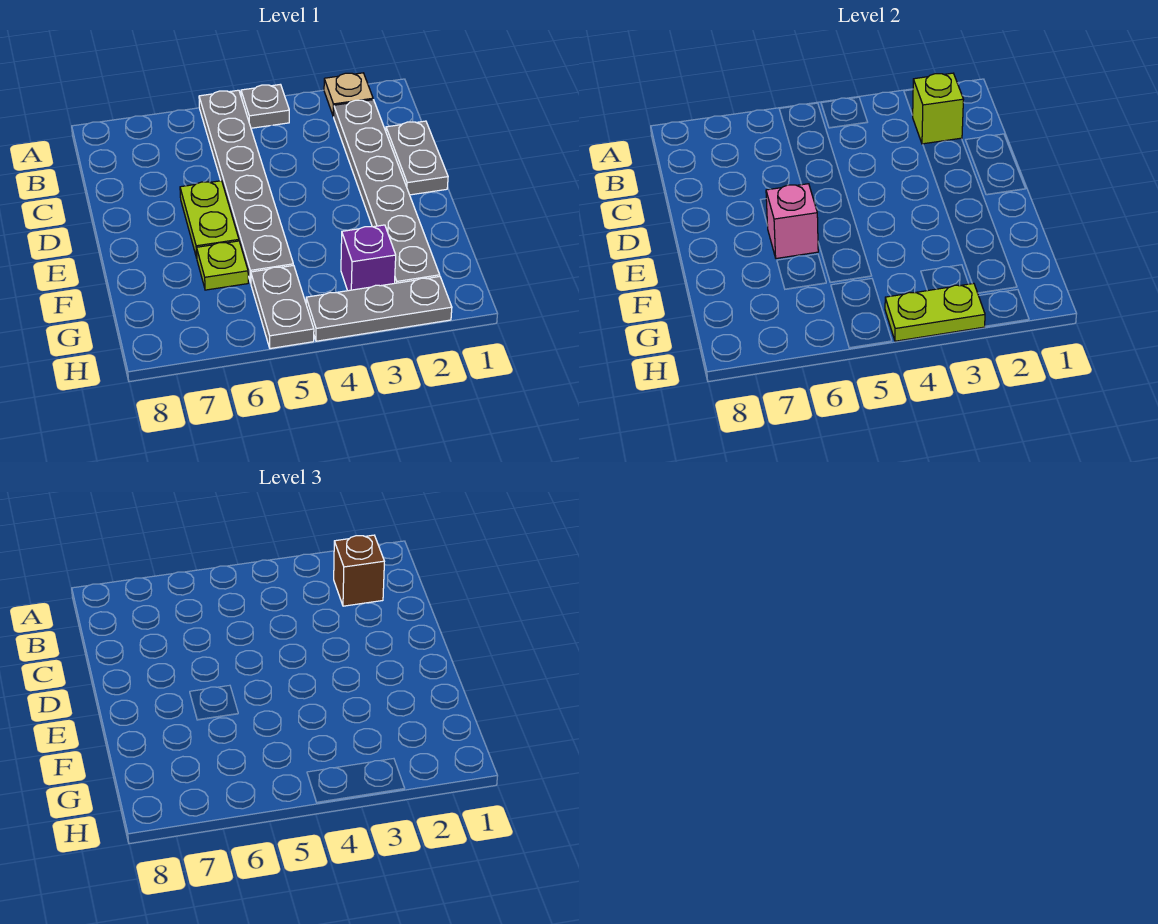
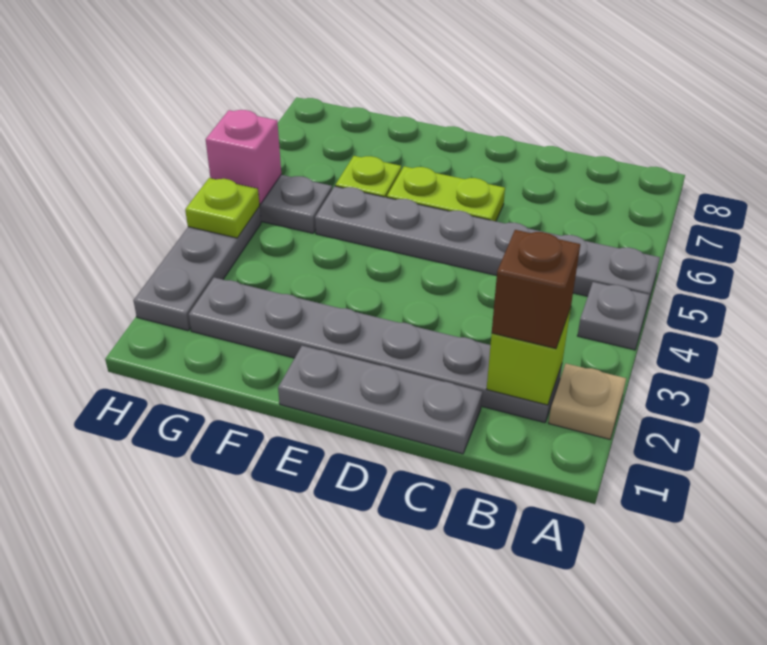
grey plate C1:D1 level 1 -> grey plate C1:E1 level 1
pink brick E6 level 2 -> pink brick H5 level 2
purple brick G3 level 1 -> none
lime plate H3:H4 level 2 -> lime plate H4 level 2

